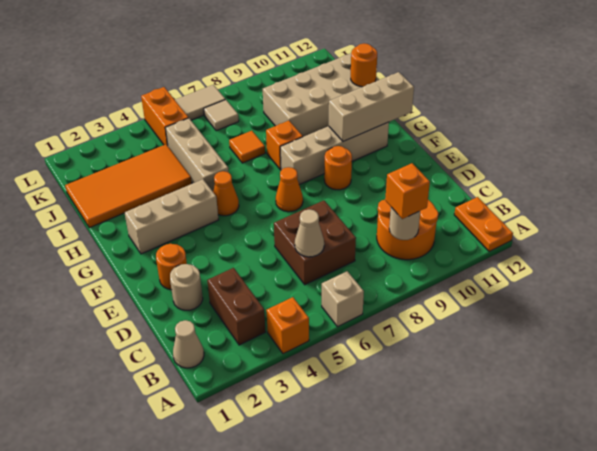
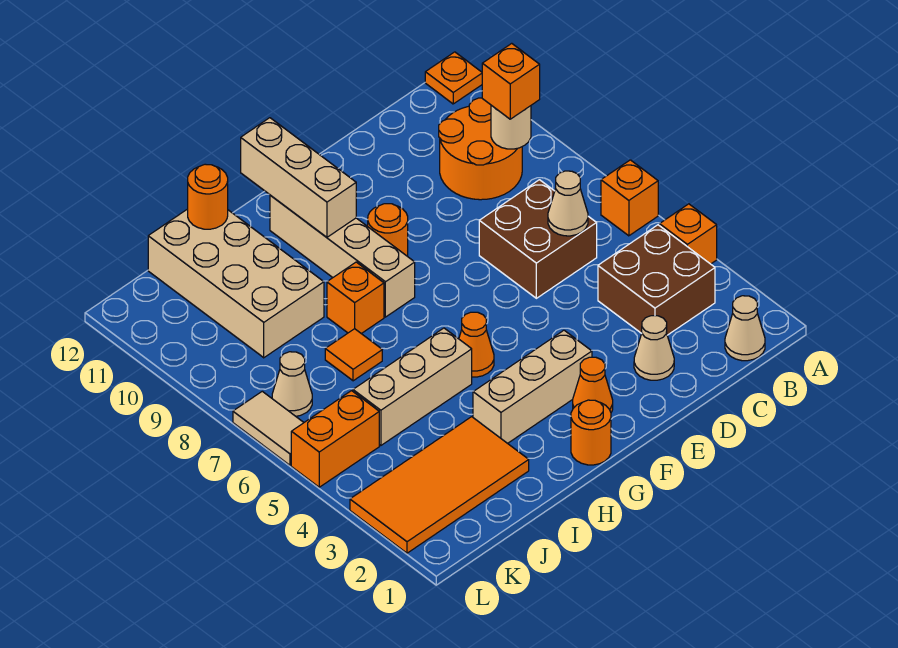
tan brick A6 level 1 -> orange brick A6 level 1
orange plate A12:B12 level 1 -> orange plate A12 level 1
brown brick B3:C3 level 1 -> brown brick B3:C4 level 1
tan round brick D2 level 1 -> tan cone D2 level 1
orange round brick E2 level 1 -> orange round brick G1 level 1
orange cone F7 level 1 -> orange cone F2 level 1
tan brick G2:G4 level 1 -> tan brick F3:H3 level 1
orange tile I1:J4 level 1 -> orange tile I2:L3 level 1
tan tile K7 level 1 -> tan cone K7 level 1

